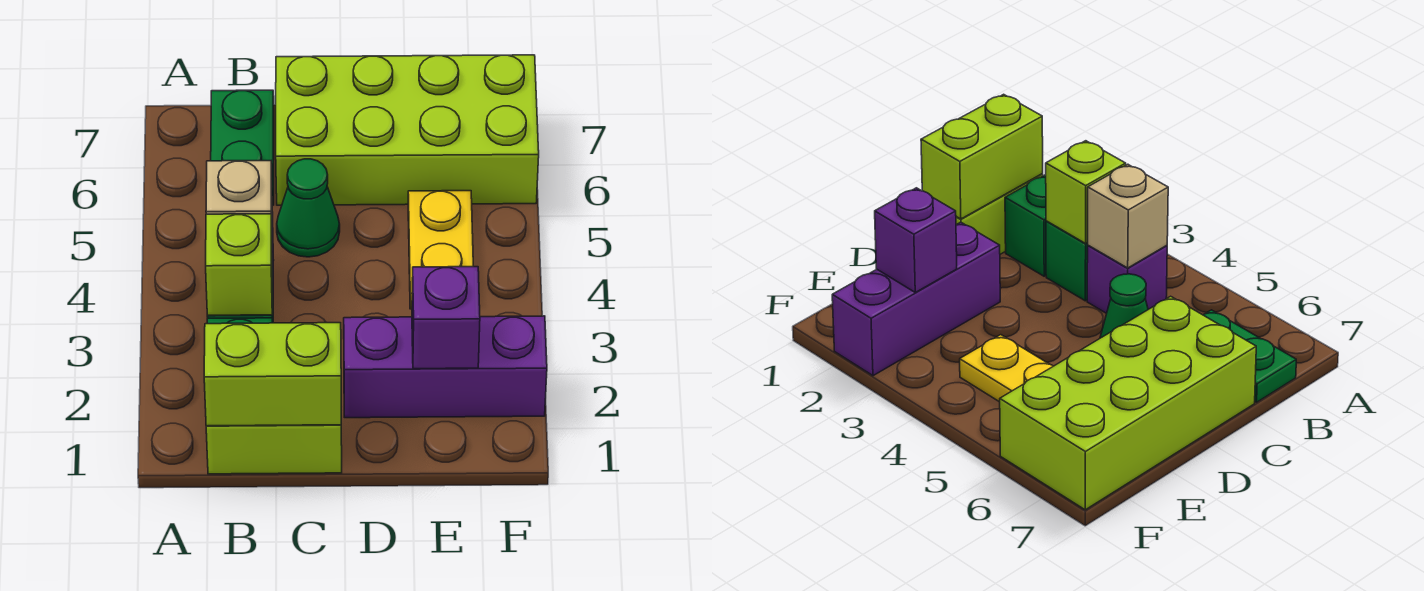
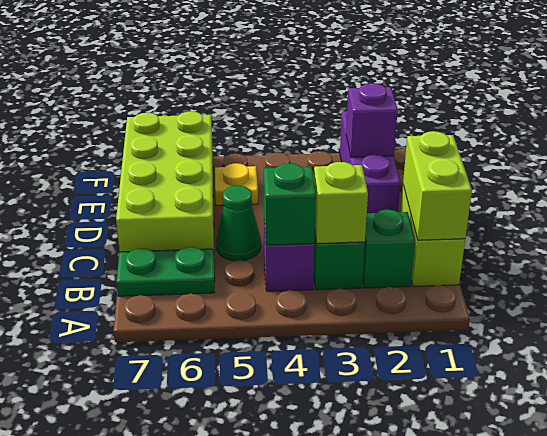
tan brick B4 level 2 -> green brick B4 level 2
yellow plate E4:E5 level 1 -> yellow plate E5 level 1

